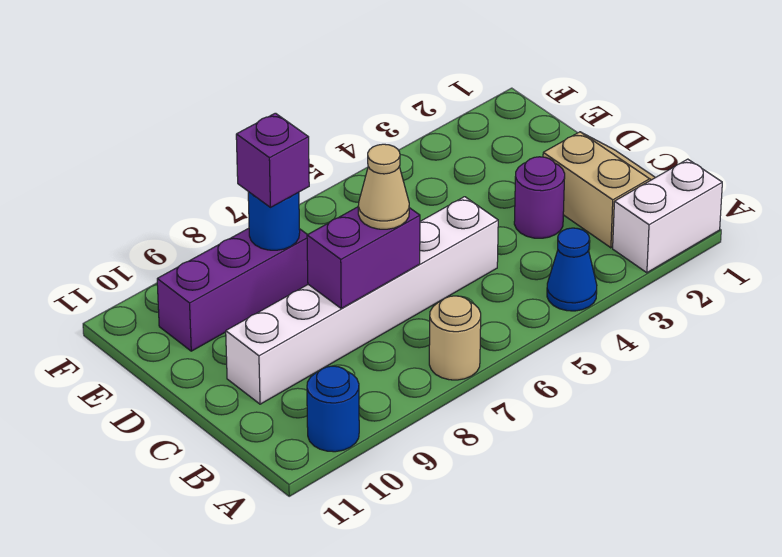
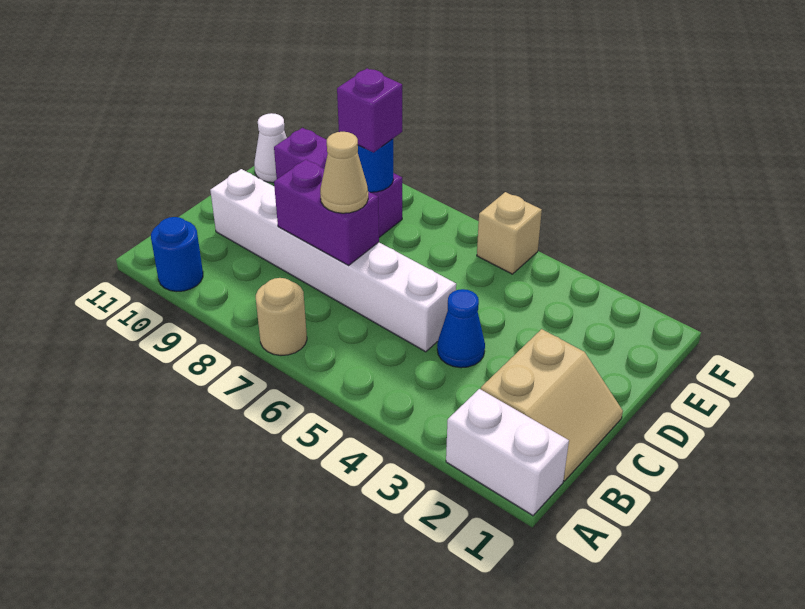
blue cone A4 level 1 -> blue cone C4 level 1
purple round brick C3 level 1 -> none
none -> white cone E11 level 1
none -> tan brick F5 level 1

